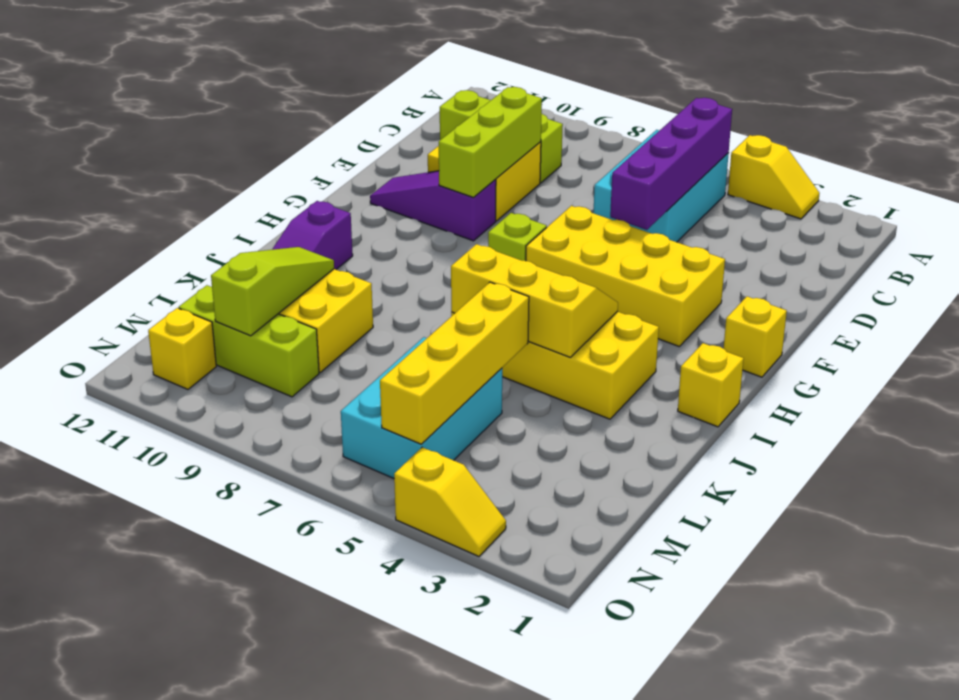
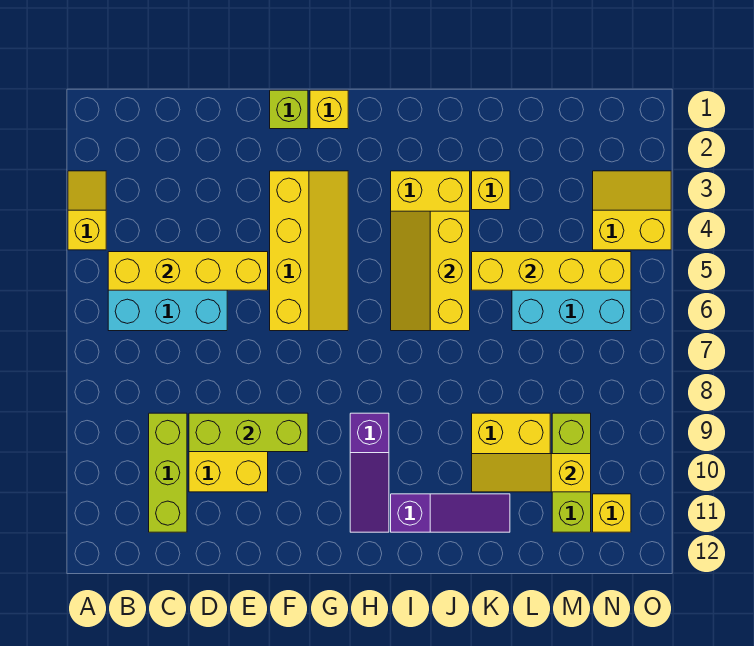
purple brick B5:E5 level 2 -> yellow brick B5:E5 level 2
yellow brick F3:G6 level 1 -> yellow slope F3:G6 level 1 top F
purple slope F9:F11 level 1 top 9 -> purple slope H9:H11 level 1 top 9
lime brick G7 level 1 -> lime brick F1 level 1
yellow brick I1 level 1 -> yellow brick K3 level 1
lime slope K10:M10 level 2 top M -> yellow slope K10:M10 level 2 top M
yellow slope O3:O4 level 1 top 4 -> yellow slope N3:O4 level 1 top 4

